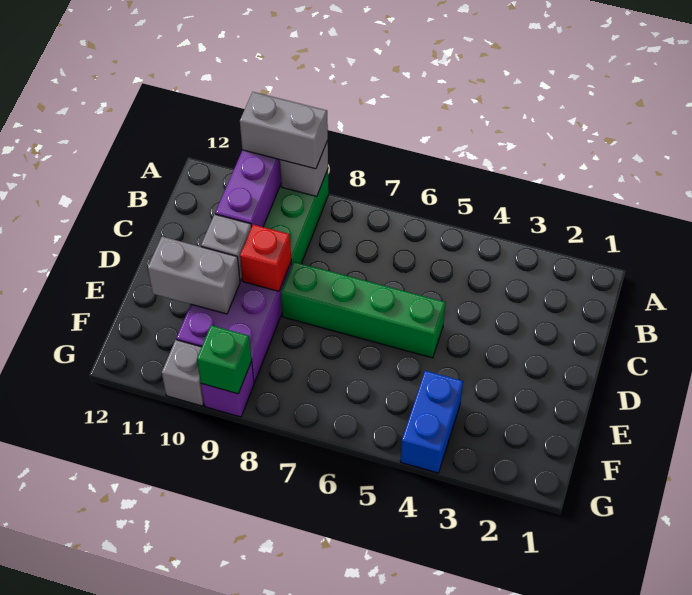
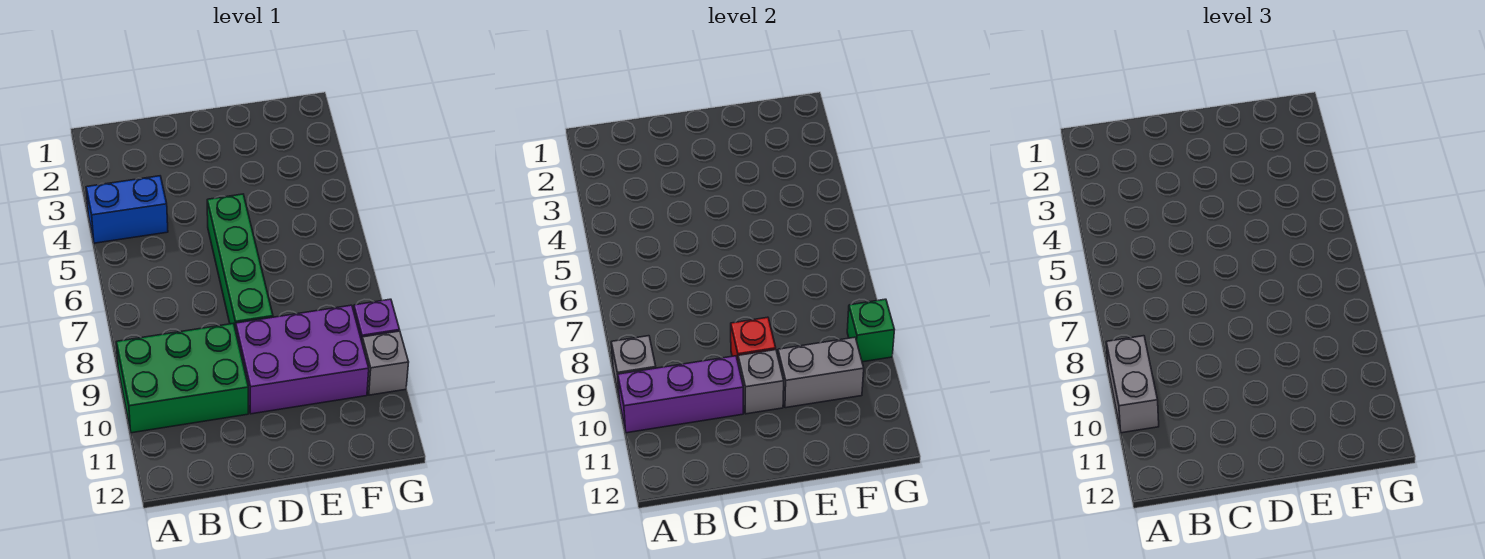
grey brick E10:E11 level 2 -> grey brick E10:F10 level 2
blue brick F4:G4 level 1 -> blue brick A4:B4 level 1

